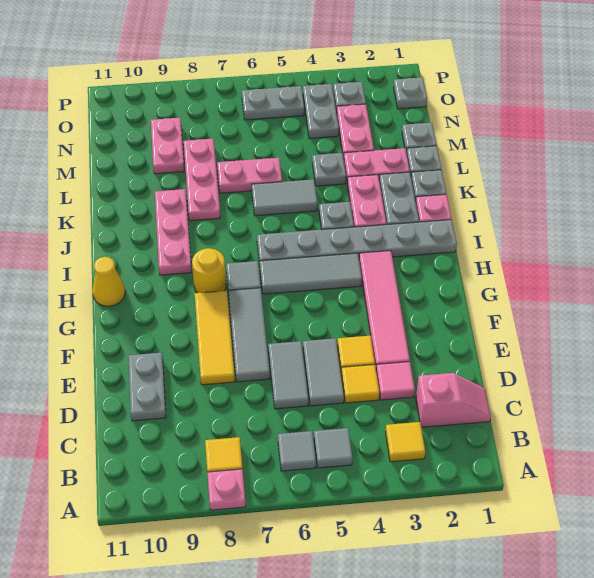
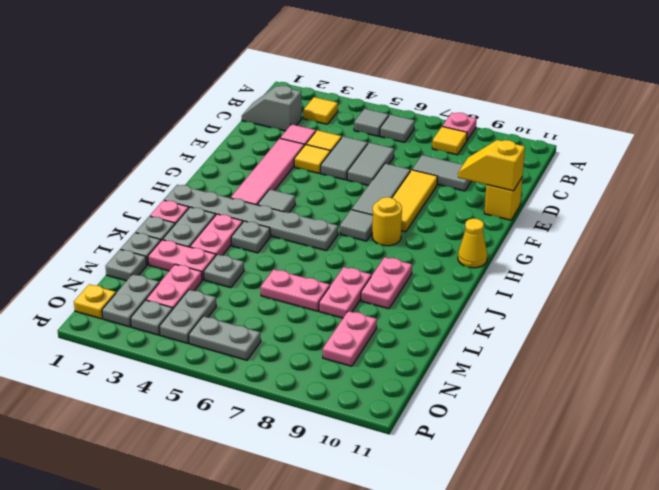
pink slope C1:C2 level 1 top 2 -> grey slope C1:C2 level 1 top 2
grey plate D10:E10 level 1 -> grey plate N2:O2 level 1
none -> yellow slope E10:E11 level 2 top 11
none -> yellow brick E11 level 1
grey tile H4:H6 level 1 -> grey tile H4 level 1
pink plate I9:K9 level 1 -> pink plate J9:K9 level 1
grey tile K5:K6 level 1 -> grey tile D8:D9 level 1
pink plate K8:M8 level 1 -> pink plate K8:L8 level 1
grey plate O1 level 1 -> yellow plate O1 level 1

